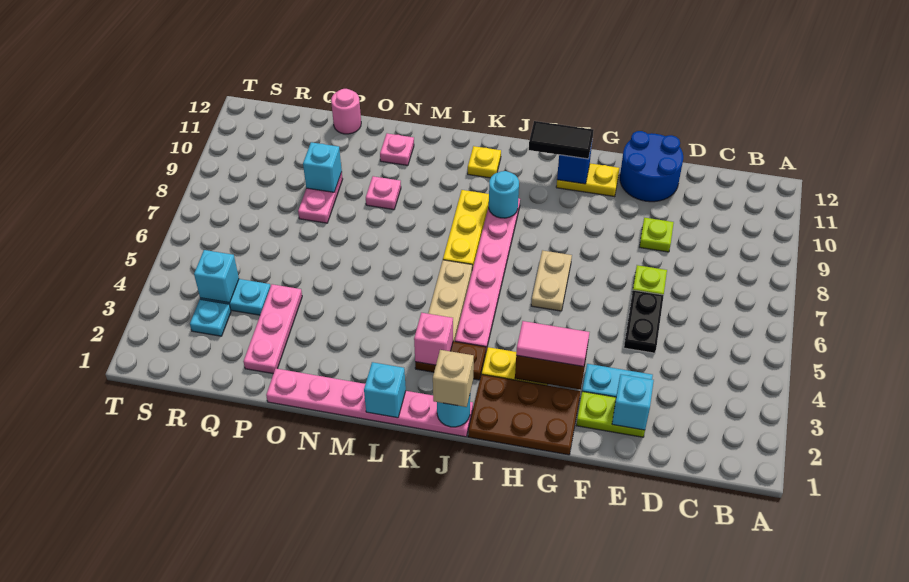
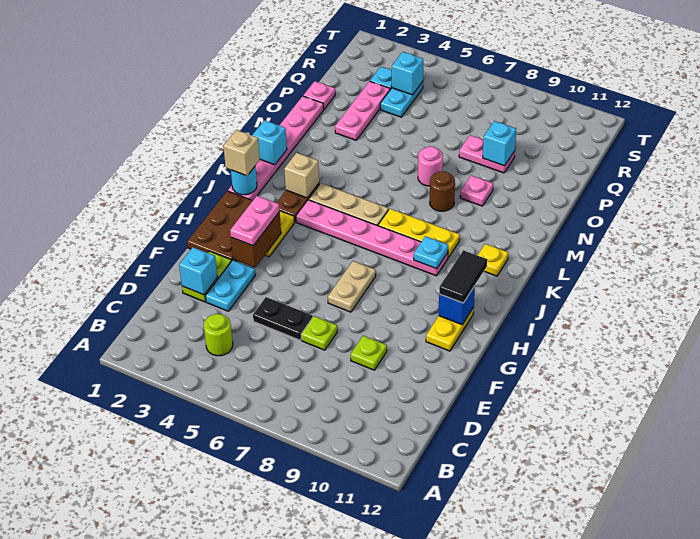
none -> lime round brick C4 level 1
blue round brick E11:F12 level 1 -> none
pink tile G3:H3 level 3 -> pink plate G3:H3 level 3
tan plate H6:H7 level 1 -> tan plate G7:H7 level 1
cyan round brick J9 level 2 -> cyan plate J9 level 2
pink brick K3 level 2 -> tan brick K3 level 2
none -> brown round brick M8 level 1
pink plate N11 level 1 -> pink plate P1 level 1
pink plate P2:P4 level 1 -> pink plate O3:Q3 level 1
pink round brick P12 level 1 -> pink round brick N7 level 1

